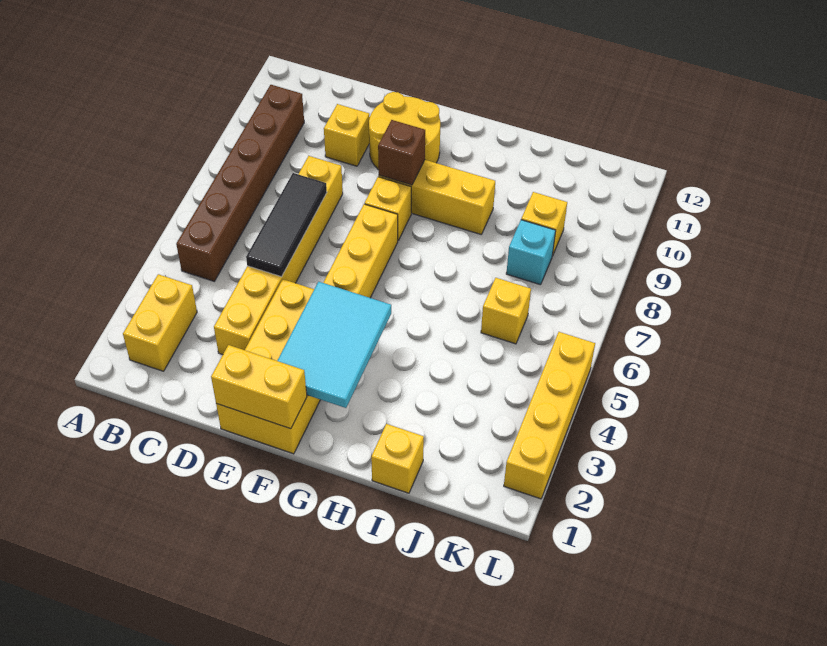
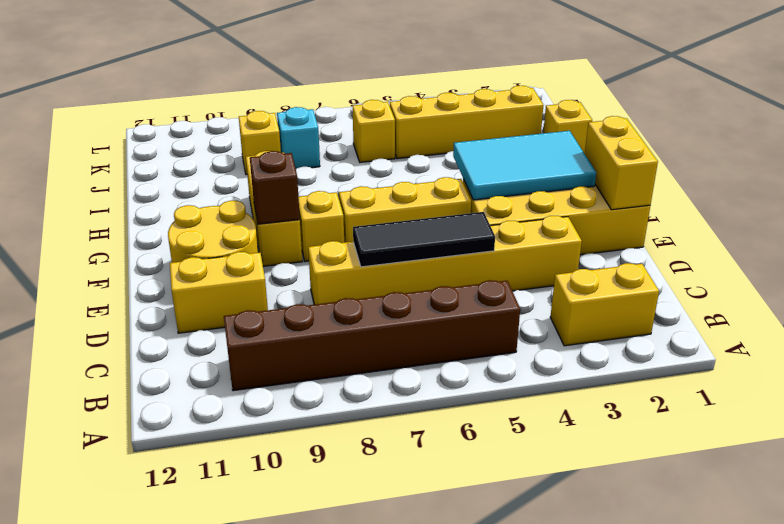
yellow brick D10 level 1 -> yellow brick D10:D11 level 1
yellow brick L2:L5 level 1 -> yellow brick J2:J5 level 1

